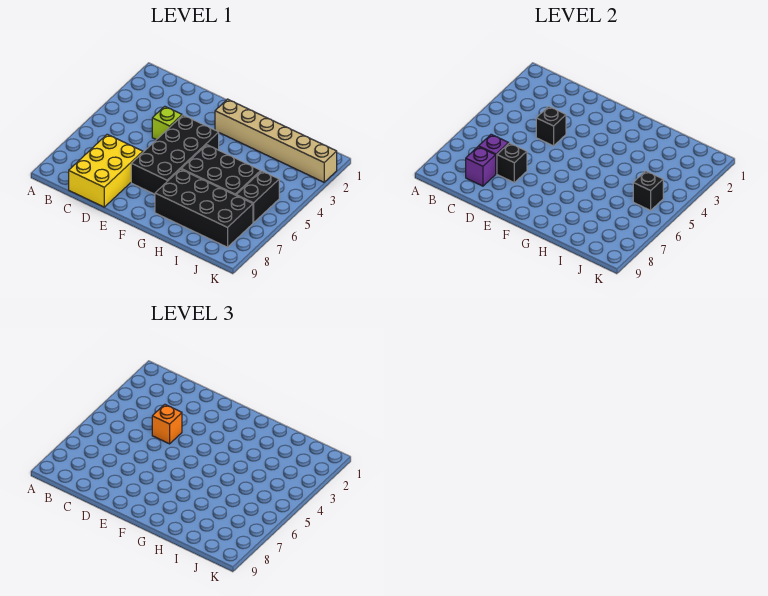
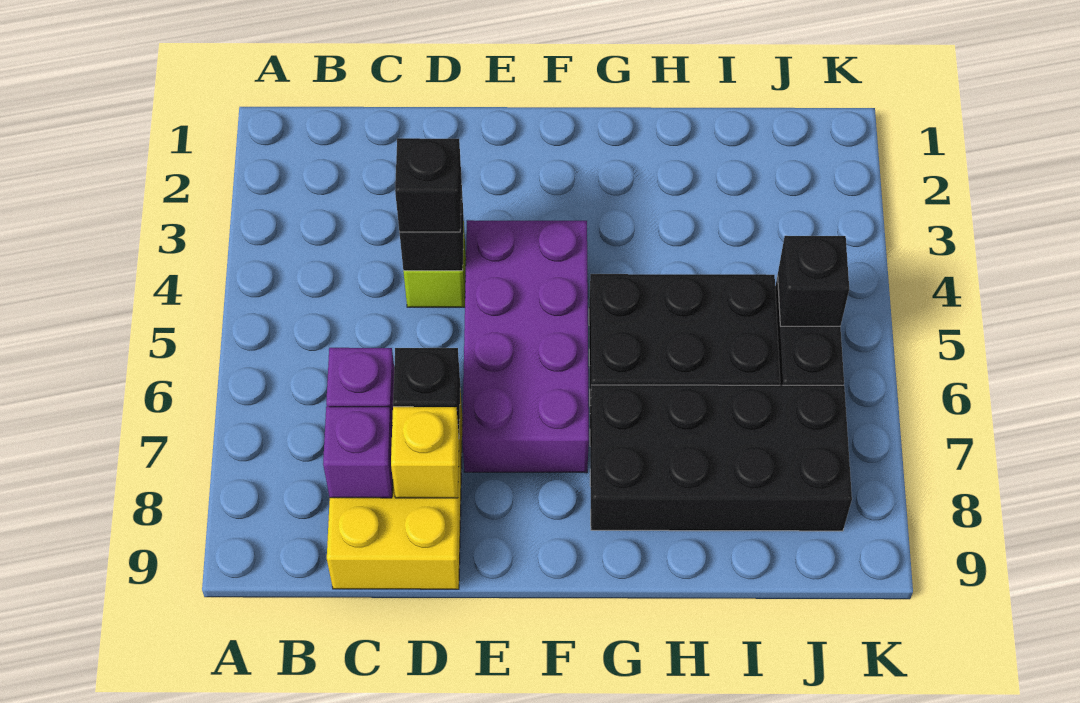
orange brick D4 level 3 -> black brick D4 level 3
none -> yellow brick D8 level 2
black brick E4:F7 level 1 -> purple brick E4:F7 level 1
tan brick F2:K2 level 1 -> none

